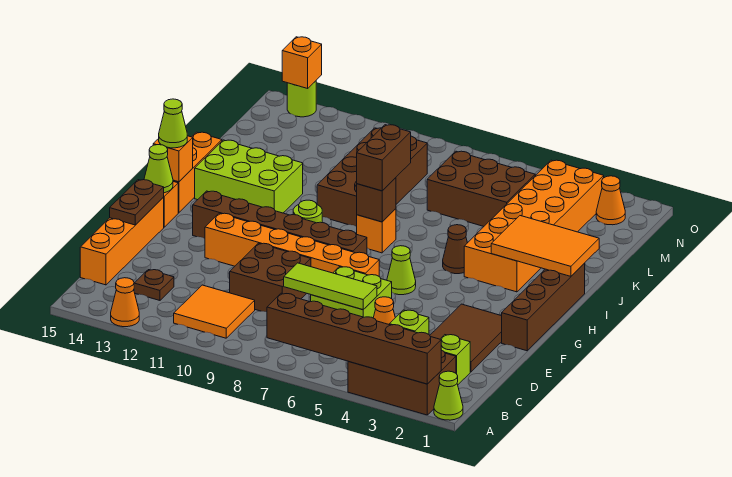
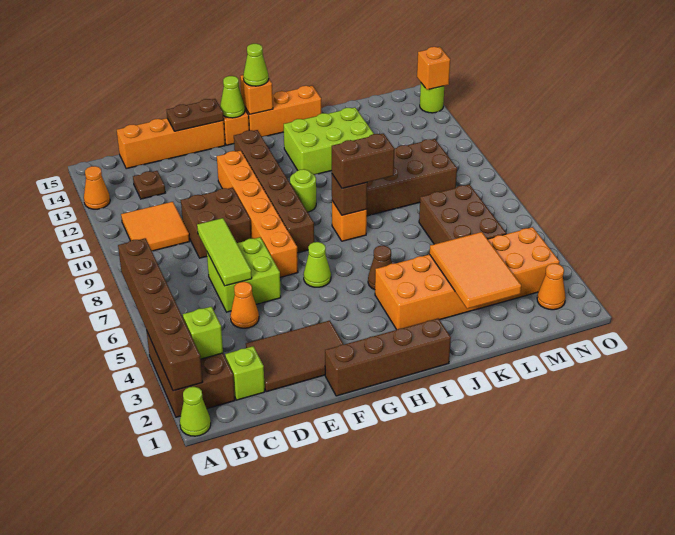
orange tile I1:J3 level 2 -> orange tile K2:L4 level 2
lime brick I12:J14 level 1 -> lime brick I12:K13 level 1

